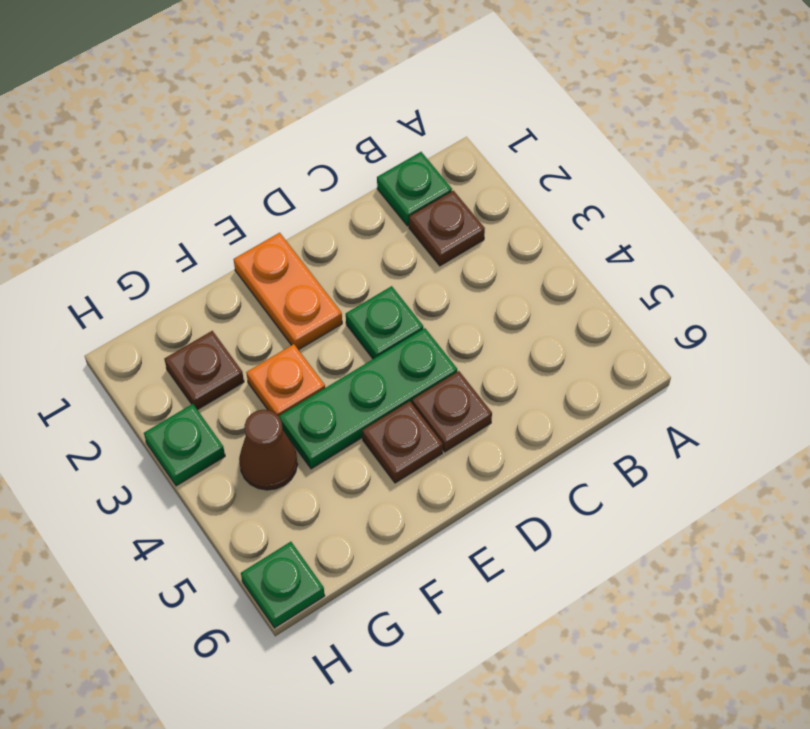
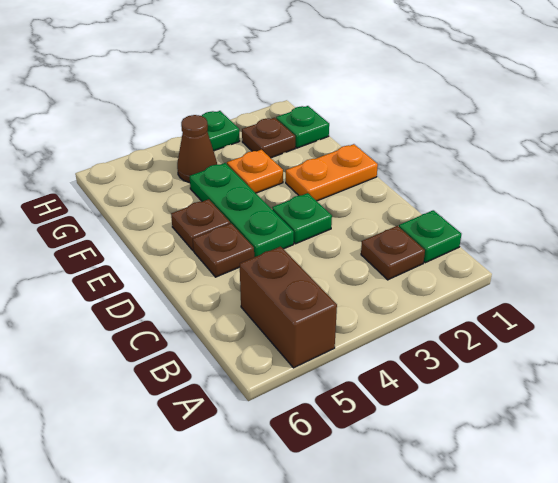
none -> brown brick A5:B5 level 1
green plate H6 level 1 -> green plate G1 level 1

